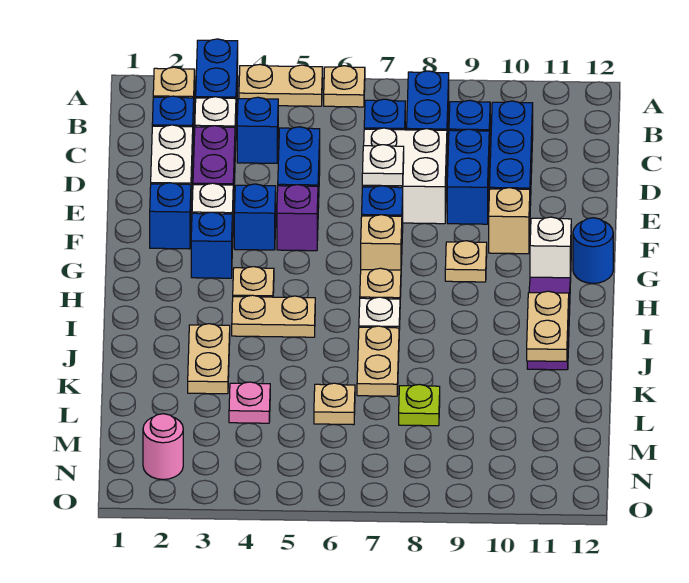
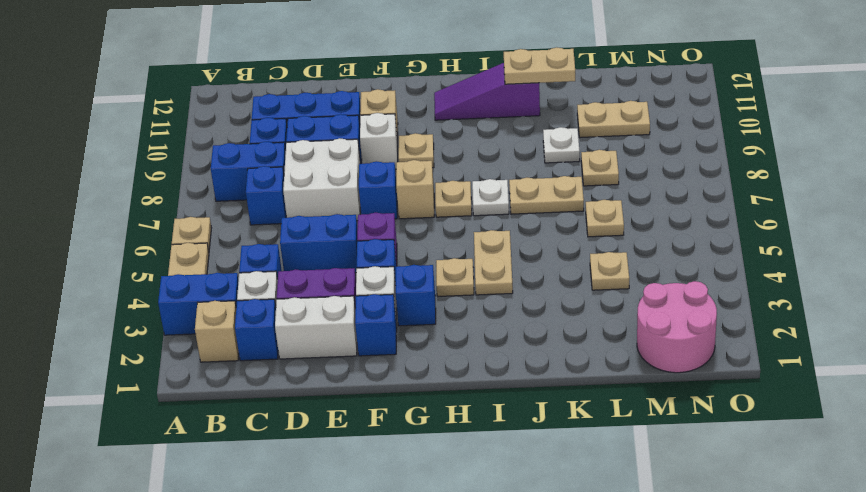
white plate E7 level 2 -> white plate K9 level 1
white brick G11 level 1 -> white brick F9 level 1
blue round brick G12 level 1 -> none
tan plate J3:K3 level 1 -> tan plate L10:M10 level 1
pink plate L4 level 1 -> tan plate L4 level 1
lime plate L8 level 1 -> tan plate L8 level 1
pink round brick N2 level 1 -> pink round brick M1:N2 level 1

